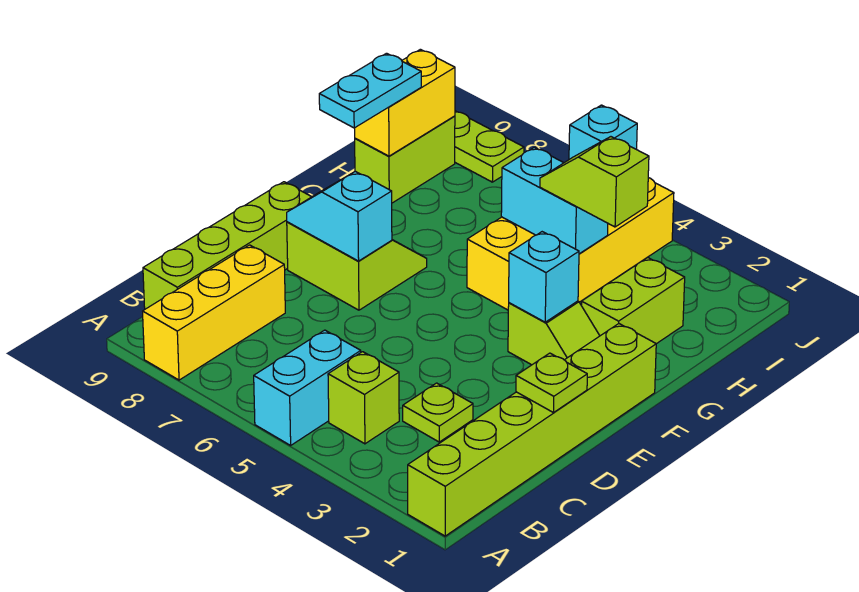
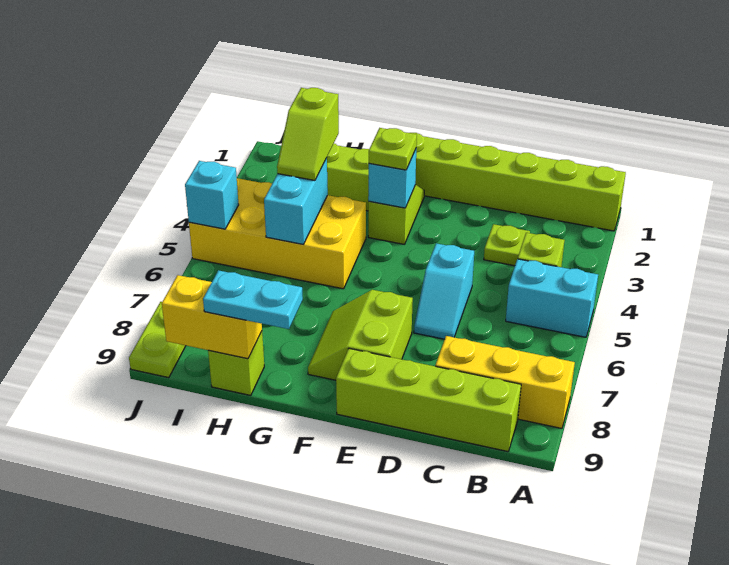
lime plate D1 level 2 -> lime plate F3 level 3
cyan slope E7:E8 level 2 top 7 -> cyan slope D5:D6 level 1 top 5
lime brick H9:I9 level 1 -> lime brick H9 level 1

